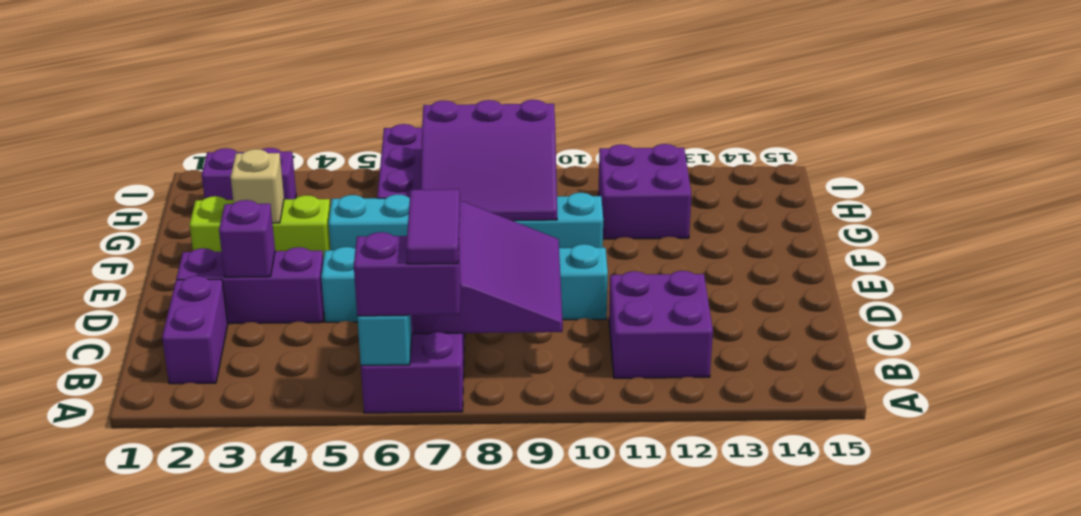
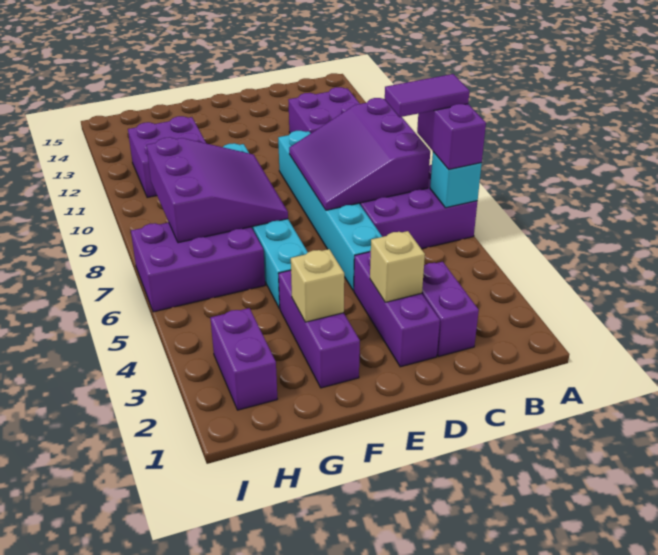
purple brick B2:C2 level 1 -> purple brick C2:C3 level 1
purple slope B7:D9 level 2 top 7 -> purple slope B7:D9 level 2 top B
purple brick D3 level 2 -> tan brick D3 level 2
lime brick F2:F4 level 1 -> purple brick F2:F4 level 1

